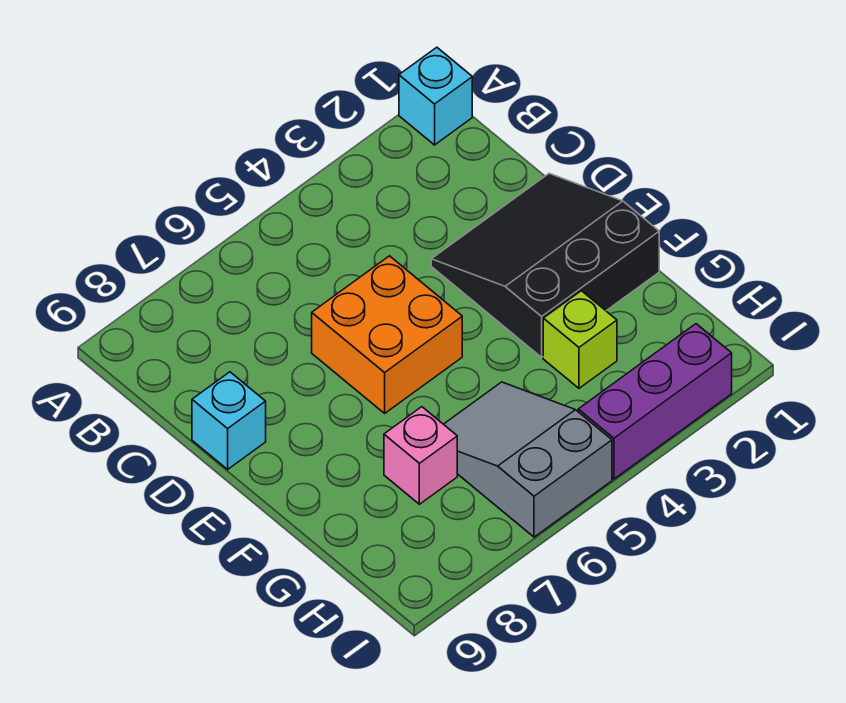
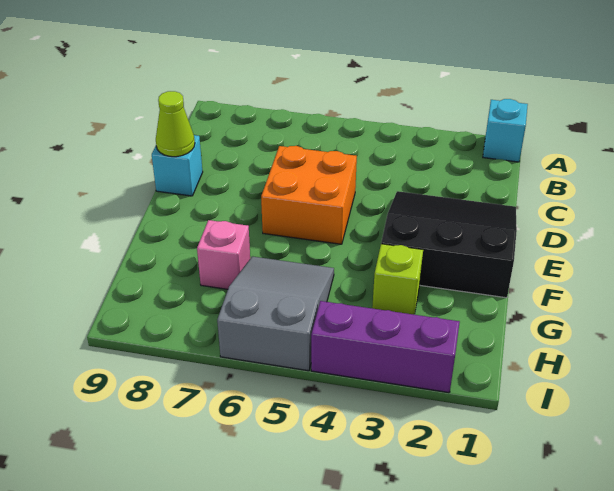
none -> lime cone D9 level 2

